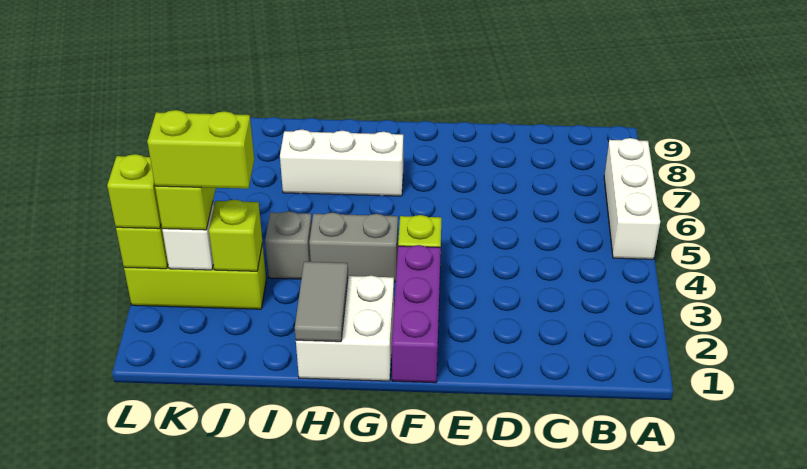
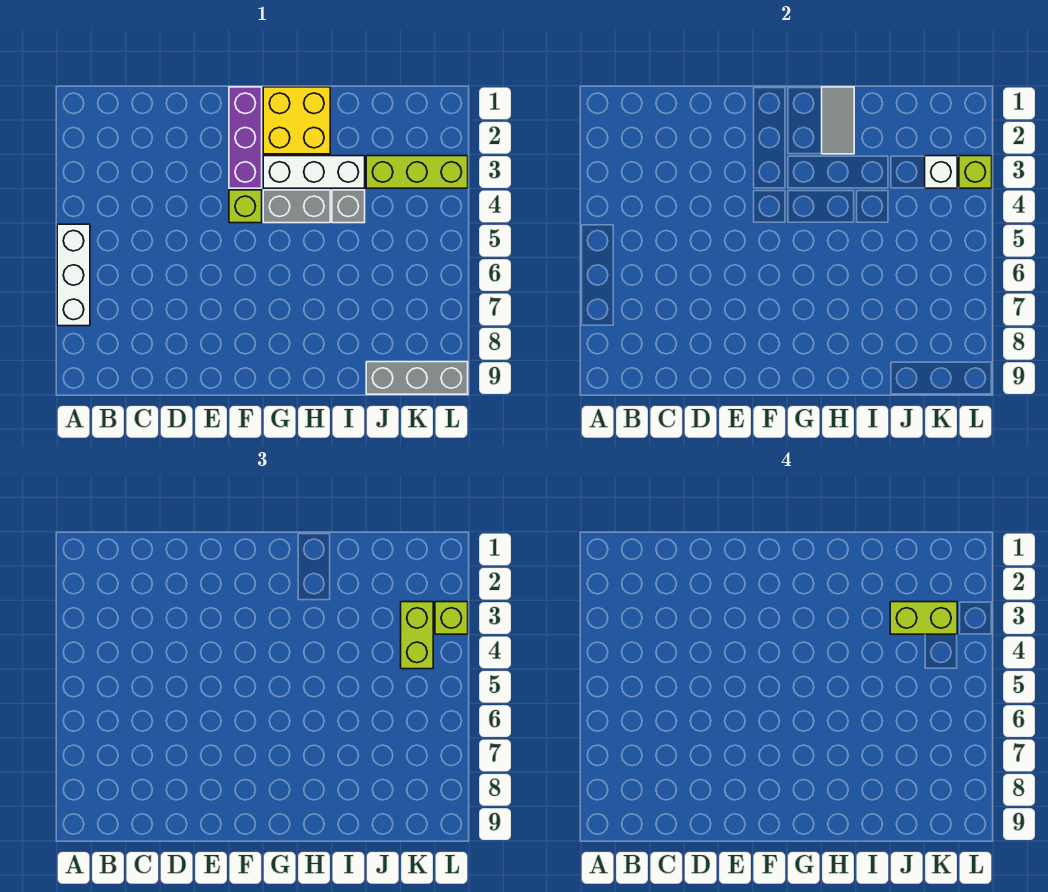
white brick G1:H2 level 1 -> yellow brick G1:H2 level 1
white brick G7:I7 level 1 -> white brick G3:I3 level 1
lime brick J3 level 2 -> none
none -> grey brick J9:L9 level 1

